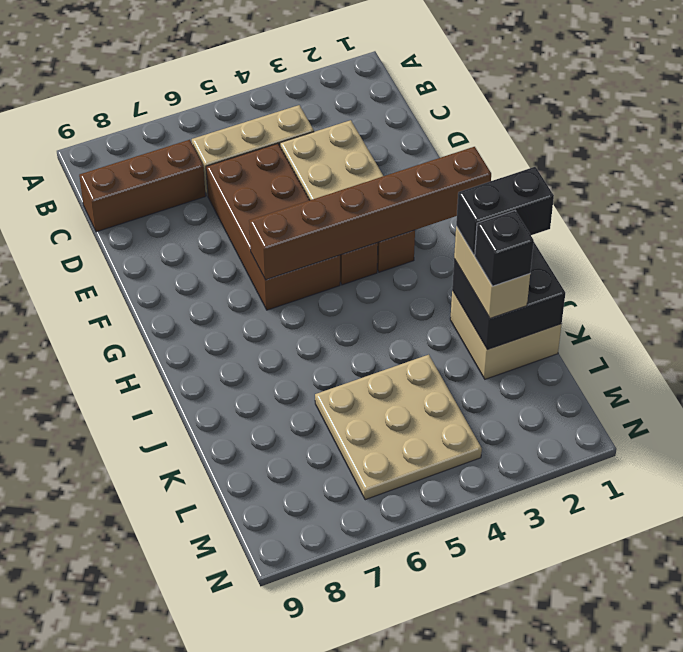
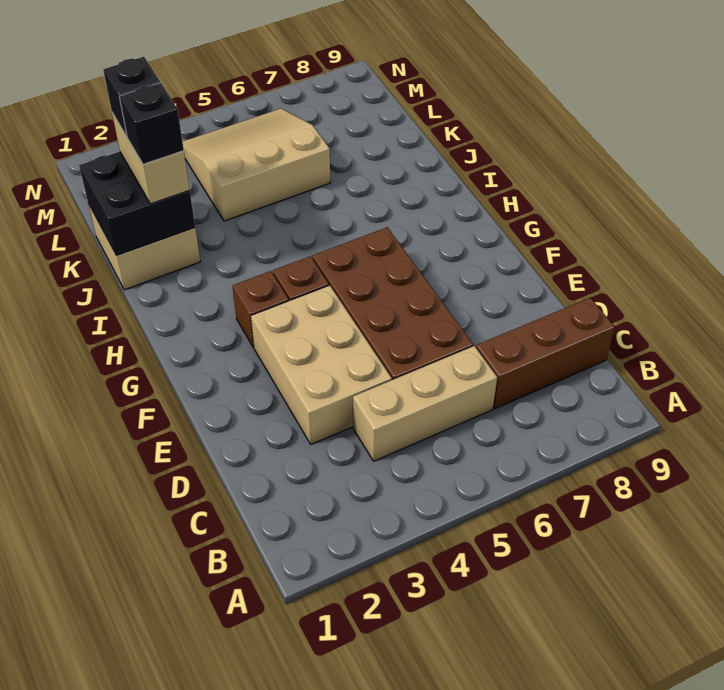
brown brick G1:G6 level 2 -> none
black brick J1:J2 level 4 -> black brick J2 level 4
tan plate K4:M6 level 1 -> tan slope K4:M6 level 1 top K

